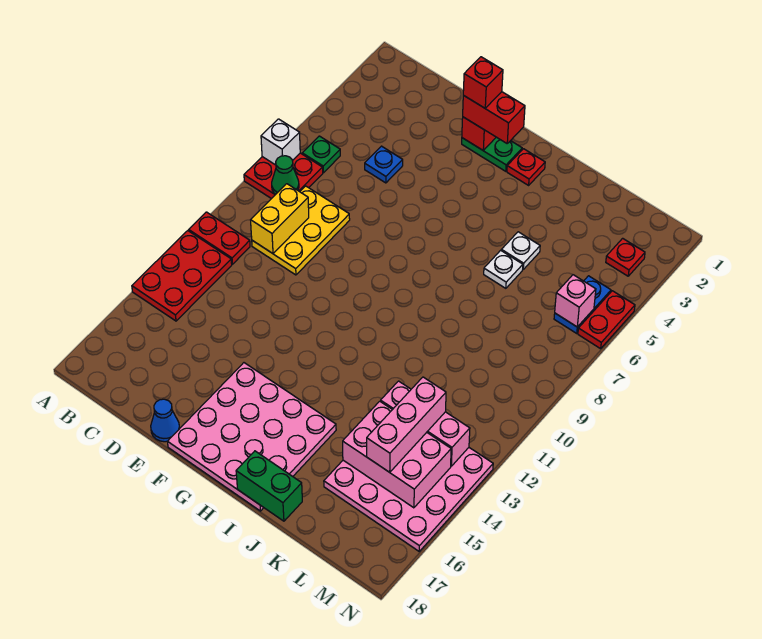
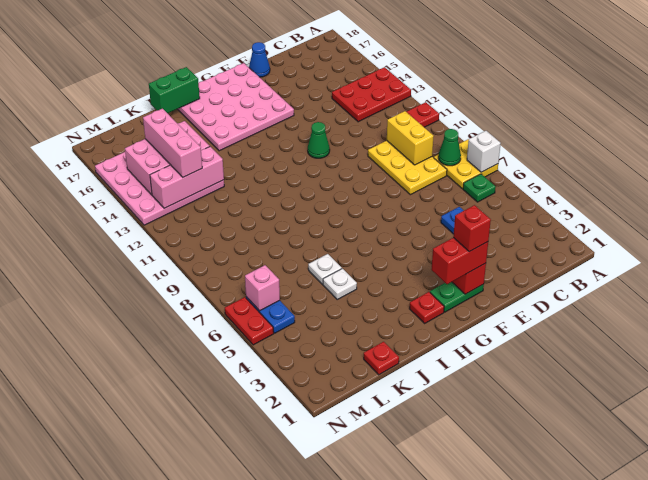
red plate A7:B8 level 1 -> yellow plate A7:B8 level 1
red plate A12:B14 level 1 -> red plate A13:C14 level 1
none -> green cone F12 level 1
red plate M3 level 1 -> red plate K1 level 1

